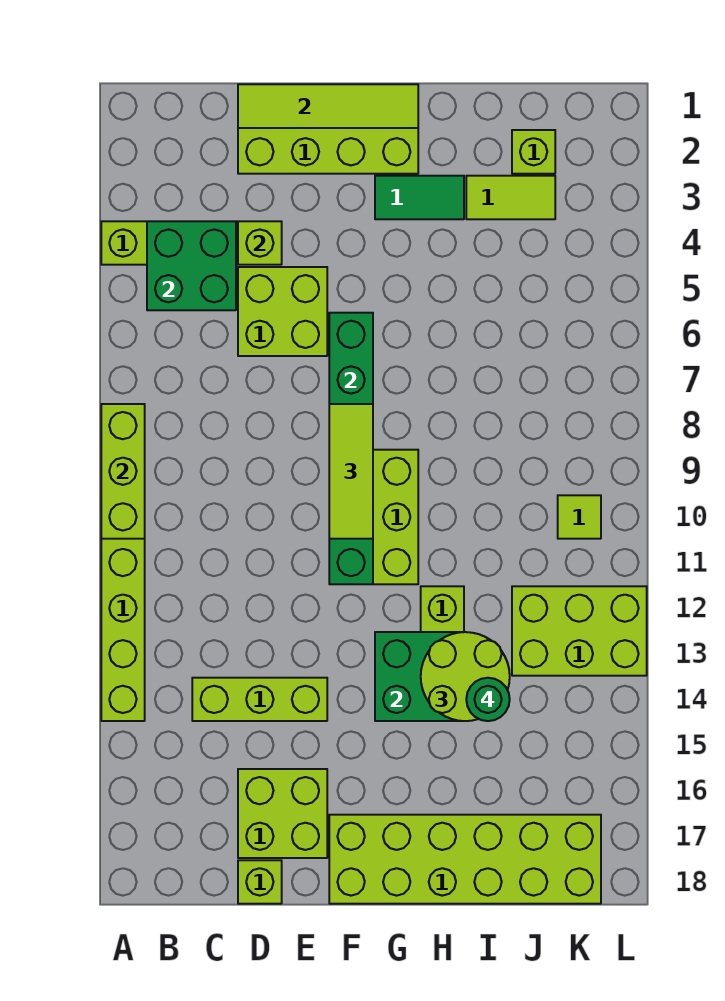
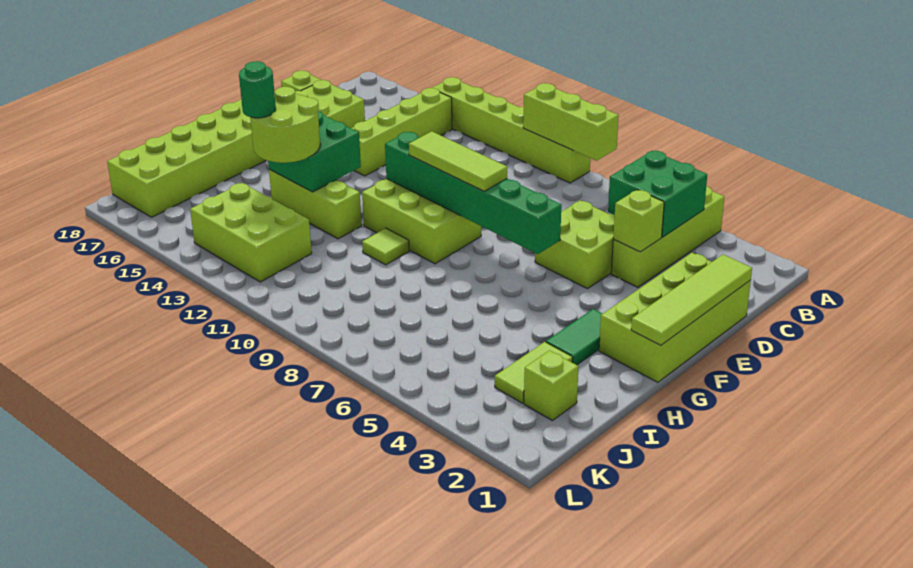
lime brick C14:E14 level 1 -> lime brick B14:E14 level 1
lime brick J12:L13 level 1 -> lime brick J12:K14 level 1
lime tile K10 level 1 -> lime tile H10 level 1

